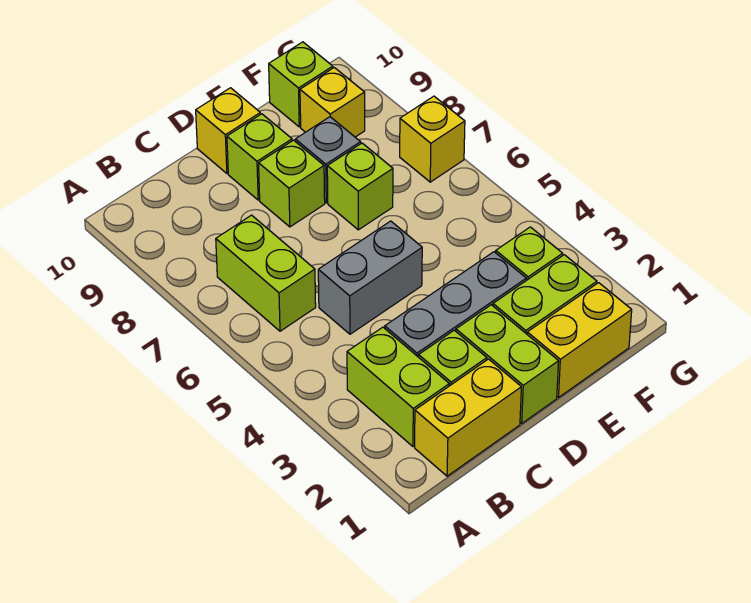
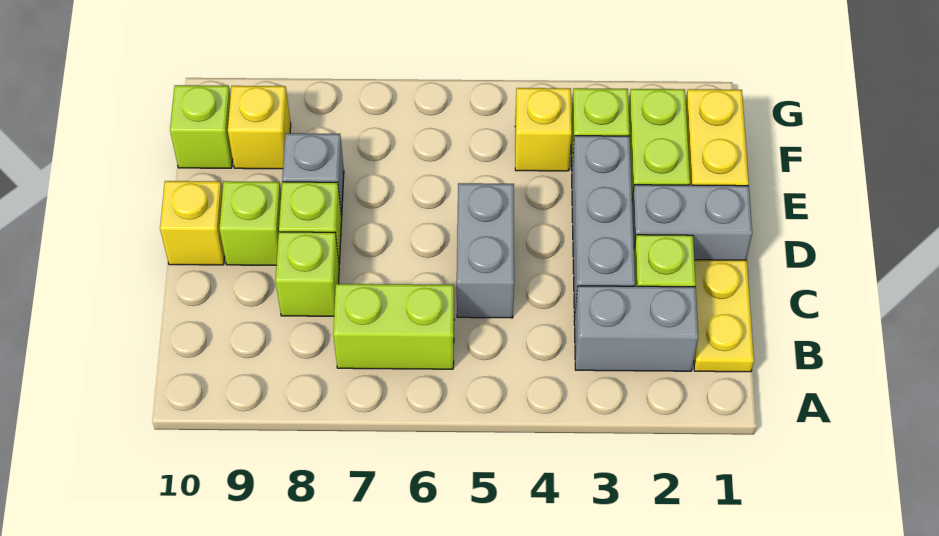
yellow brick B1:C1 level 1 -> yellow plate B1:C1 level 1
lime brick B2:B3 level 1 -> grey brick B2:B3 level 1
lime brick D1:D2 level 1 -> grey brick D1:D2 level 1
lime brick E7 level 1 -> lime brick C8 level 1
yellow brick G7 level 1 -> yellow brick F4 level 1

